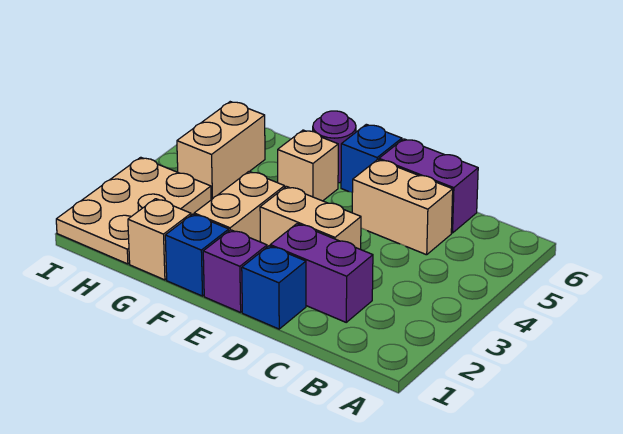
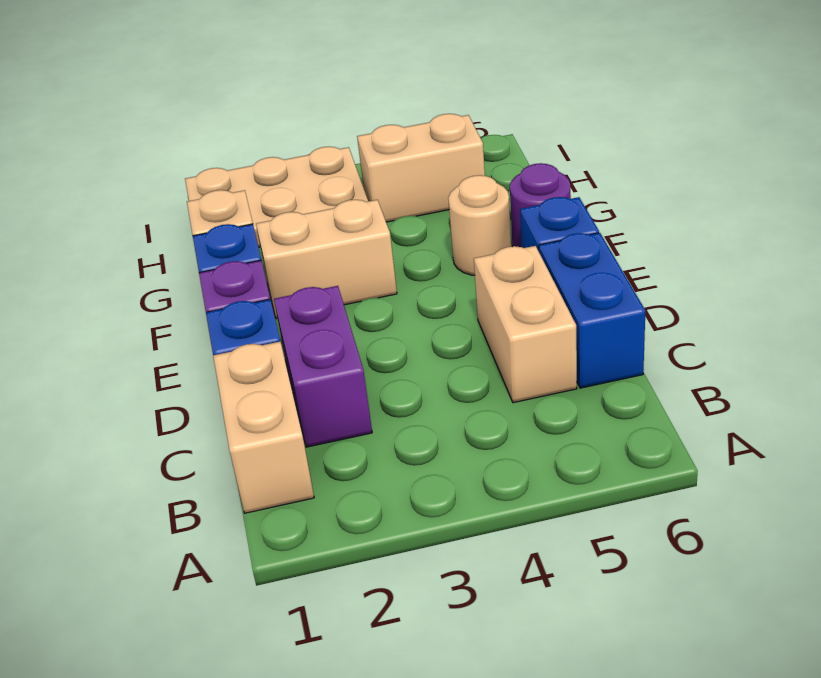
purple brick C6:D6 level 1 -> blue brick C6:D6 level 1
tan brick D3:E3 level 1 -> tan brick B1:C1 level 1
tan brick F5 level 1 -> tan round brick F5 level 1

